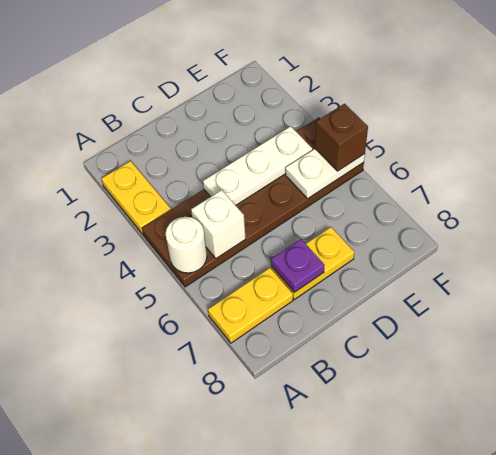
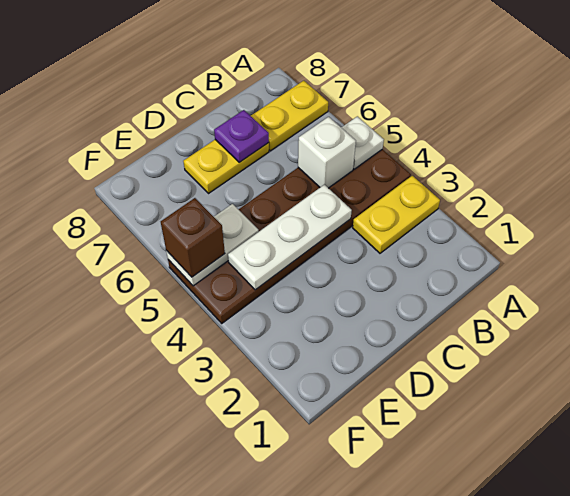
yellow plate A2:A3 level 1 -> yellow plate A3:B3 level 1
white round brick A5 level 2 -> white plate A5 level 2

